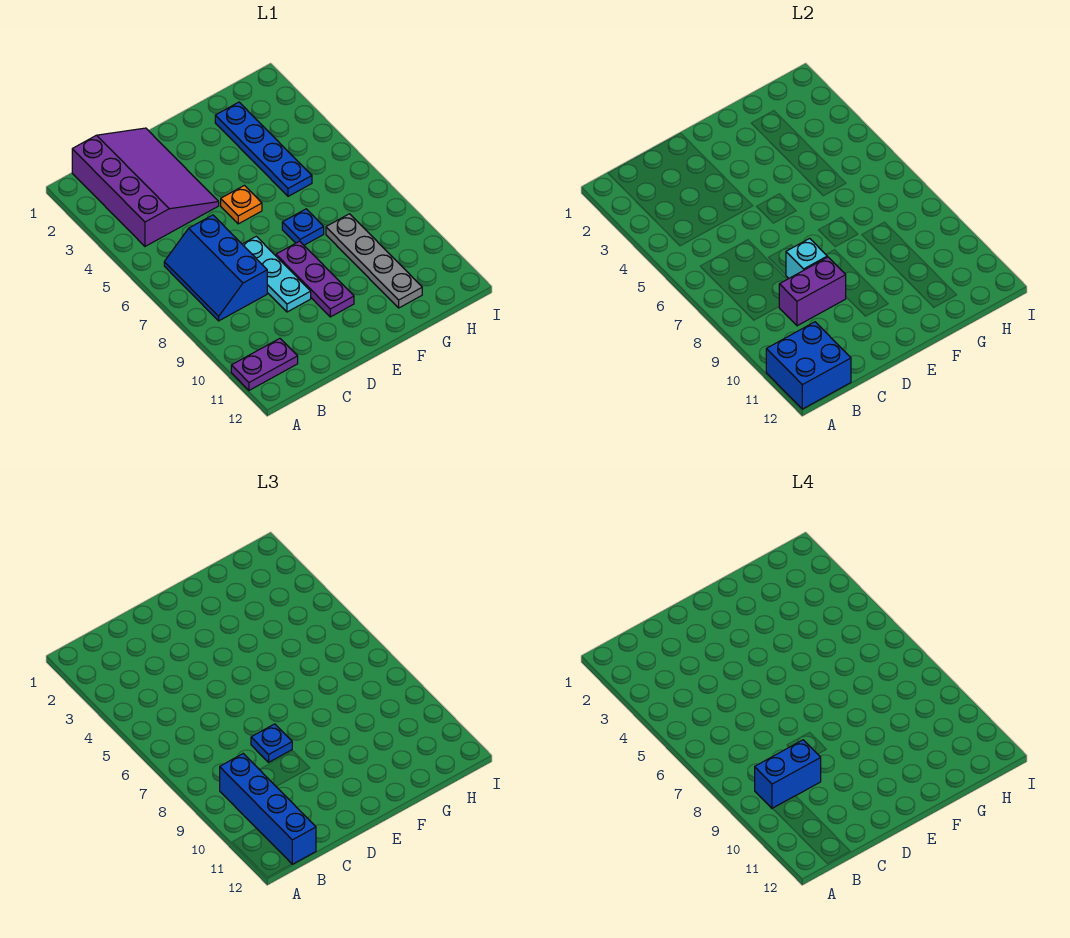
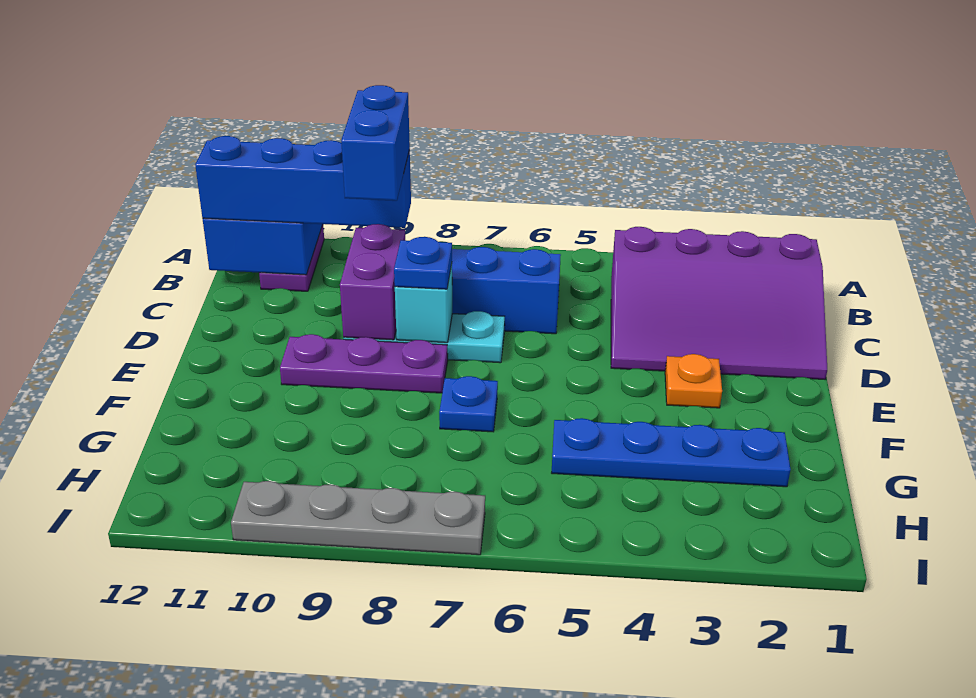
orange plate E5 level 1 -> orange plate E3 level 1
grey plate G8:G11 level 1 -> grey plate I7:I10 level 1

